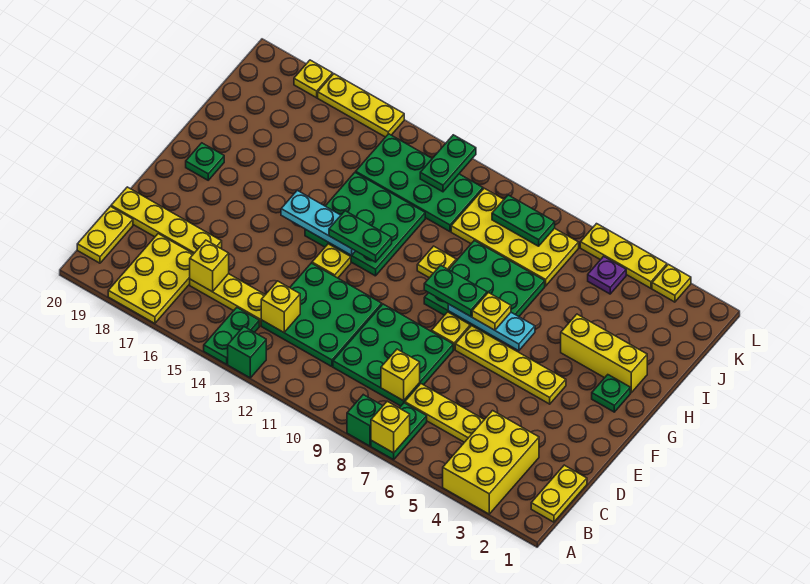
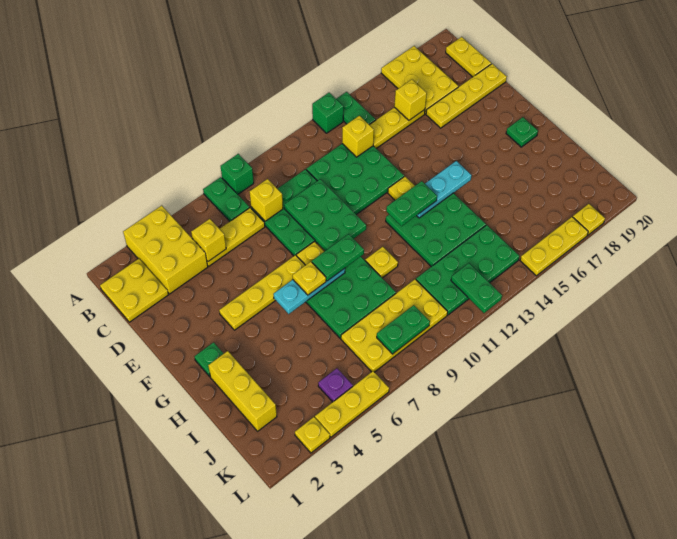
yellow brick A7 level 2 -> yellow brick C5 level 2
yellow plate B1:C1 level 1 -> yellow plate B1:C2 level 1
none -> green plate D9:F10 level 2
yellow brick H2:H4 level 1 -> yellow brick H2:J2 level 1

